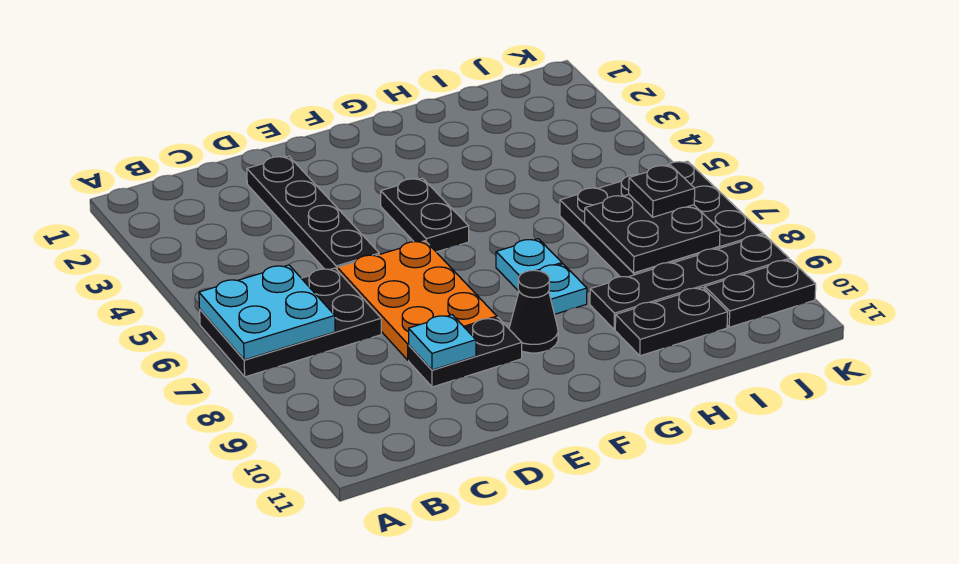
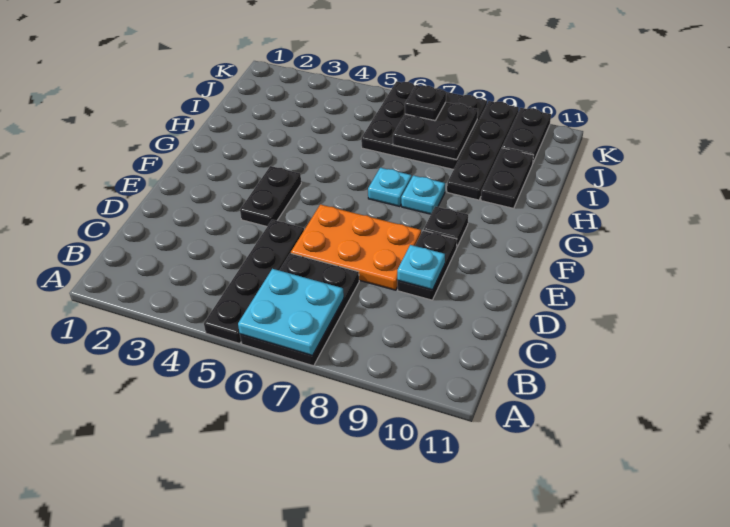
black plate D2:D5 level 1 -> black plate A5:D5 level 1
black plate F4:F5 level 1 -> black plate E4:F4 level 1
black cone F9 level 1 -> black plate F9 level 1

